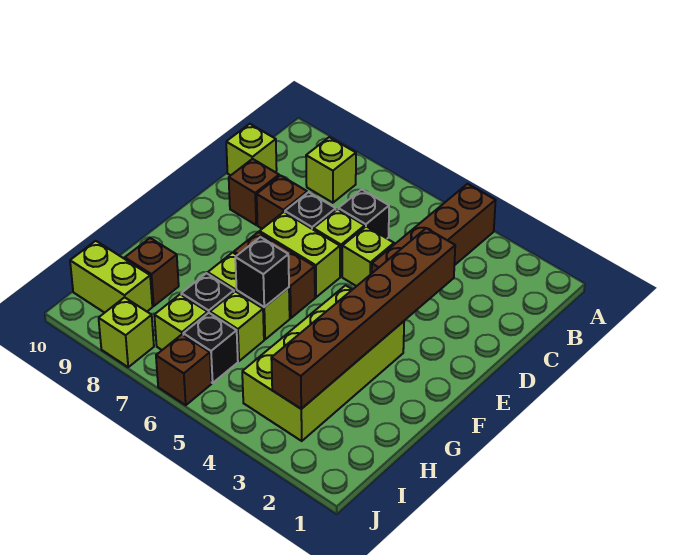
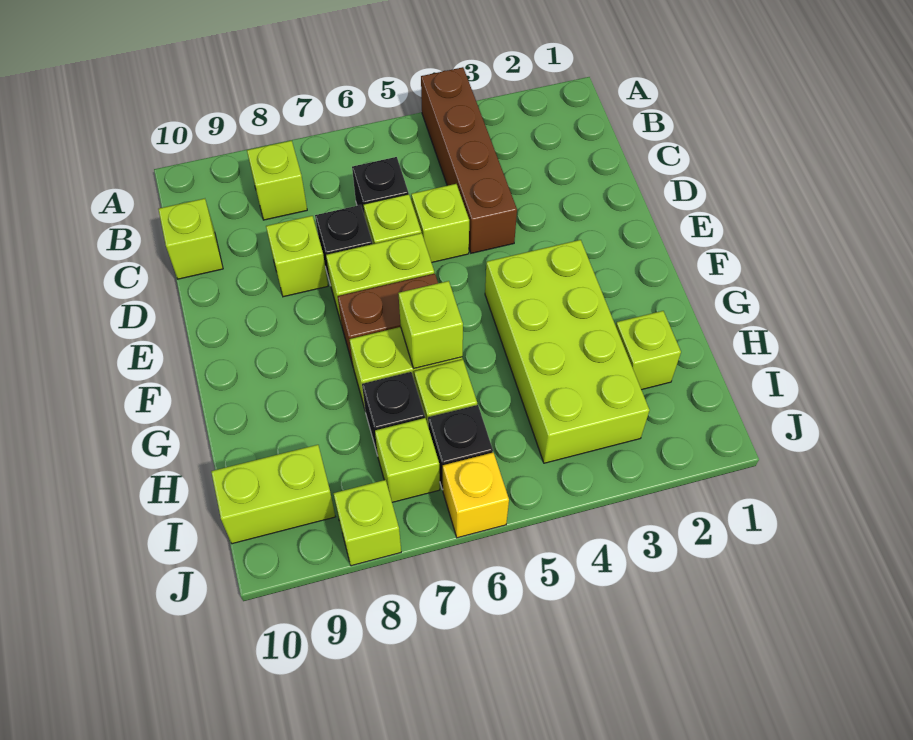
brown brick D3:I3 level 2 -> none
brown brick D8 level 1 -> lime brick D8 level 1
brown brick D9 level 1 -> none
black brick G6 level 2 -> lime brick G6 level 2
none -> lime brick H2 level 1
brown brick H9 level 1 -> none
brown brick J6 level 1 -> yellow brick J6 level 1

